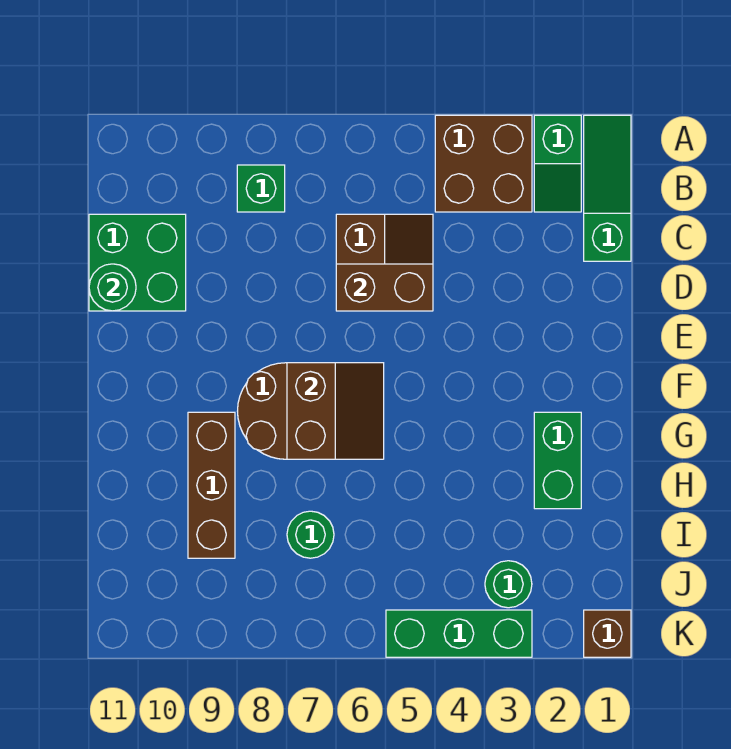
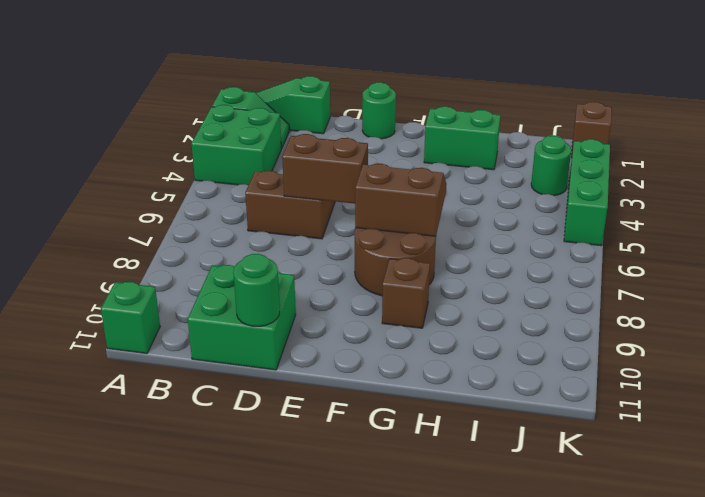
brown brick A3:B4 level 1 -> green brick A3:B4 level 1
green brick B8 level 1 -> green brick A11 level 1
brown brick D5:D6 level 2 -> brown brick D6:E6 level 2
brown brick G9:I9 level 1 -> brown brick G9 level 1
green round brick I7 level 1 -> green round brick E1 level 1

